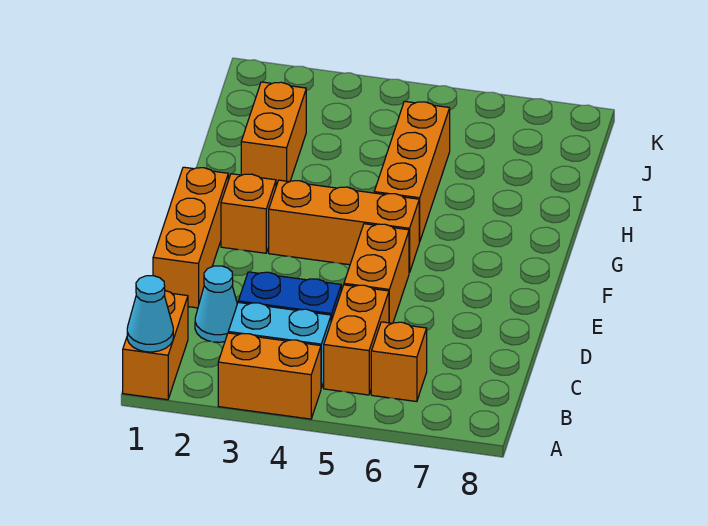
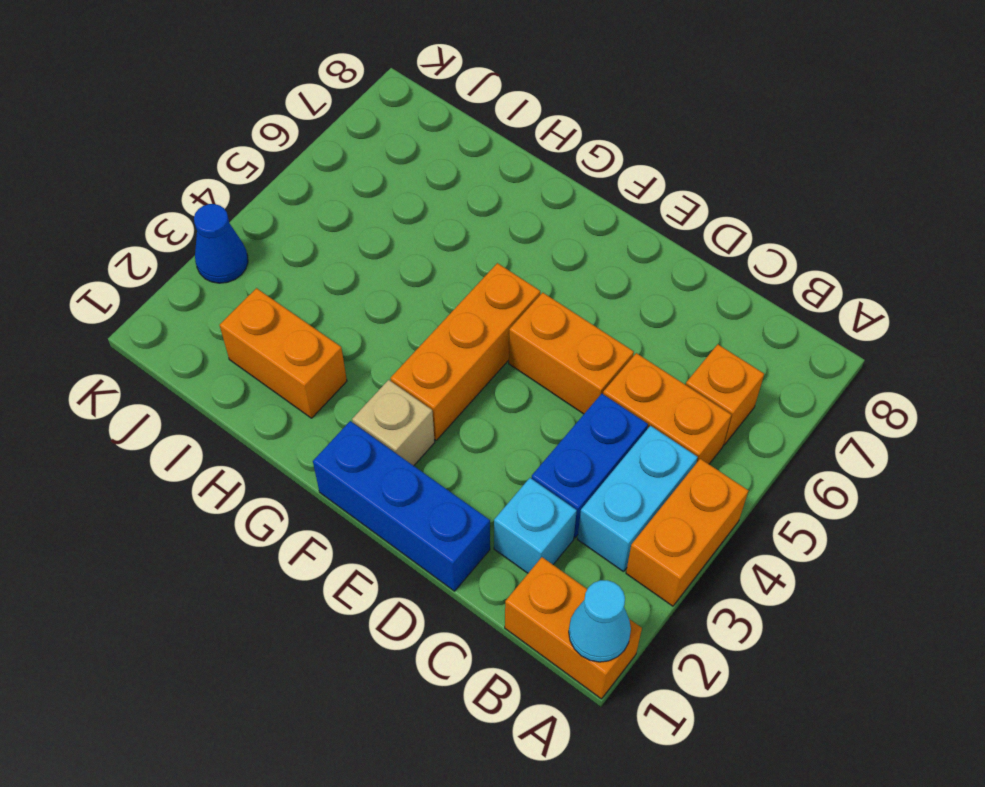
cyan cone C2 level 1 -> cyan brick C2 level 1
orange brick D1:F1 level 1 -> blue brick D1:F1 level 1
orange brick F2 level 1 -> tan brick F2 level 1
orange brick G5:I5 level 1 -> none
none -> blue cone K3 level 1

